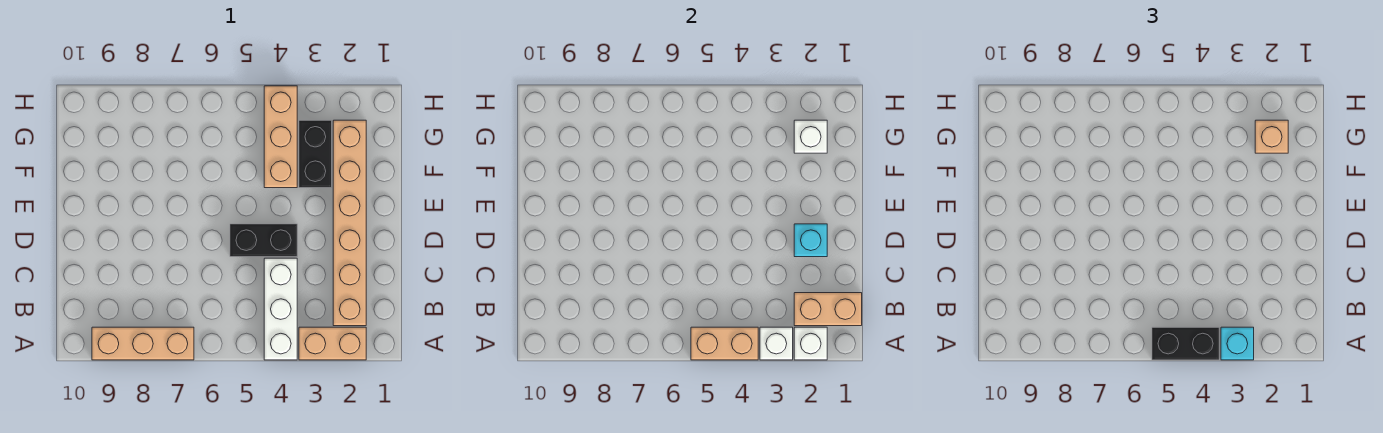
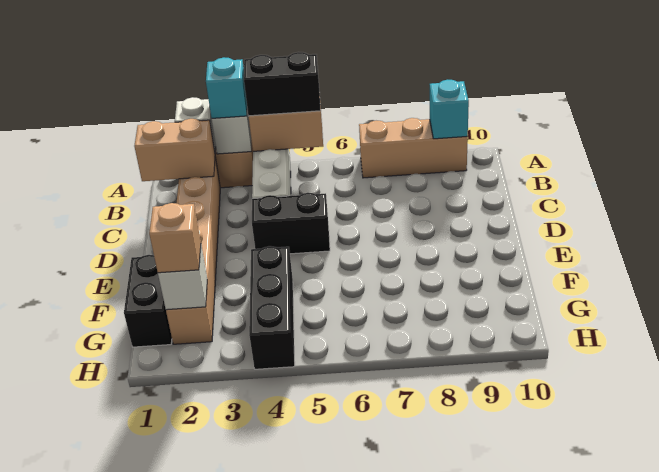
cyan brick D2 level 2 -> cyan brick A9 level 2
black brick F3:G3 level 1 -> black brick F1:G1 level 1
tan brick F4:H4 level 1 -> black brick F4:H4 level 1

